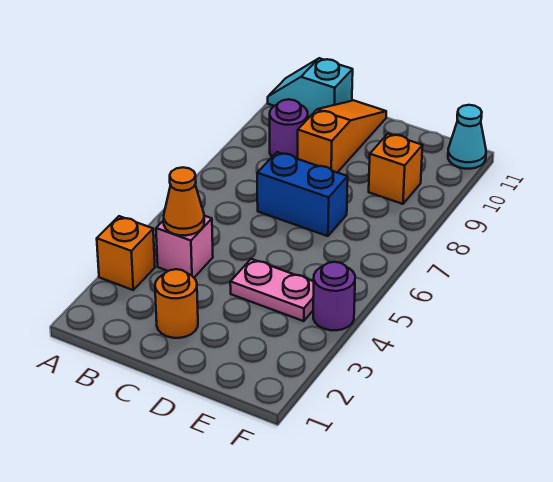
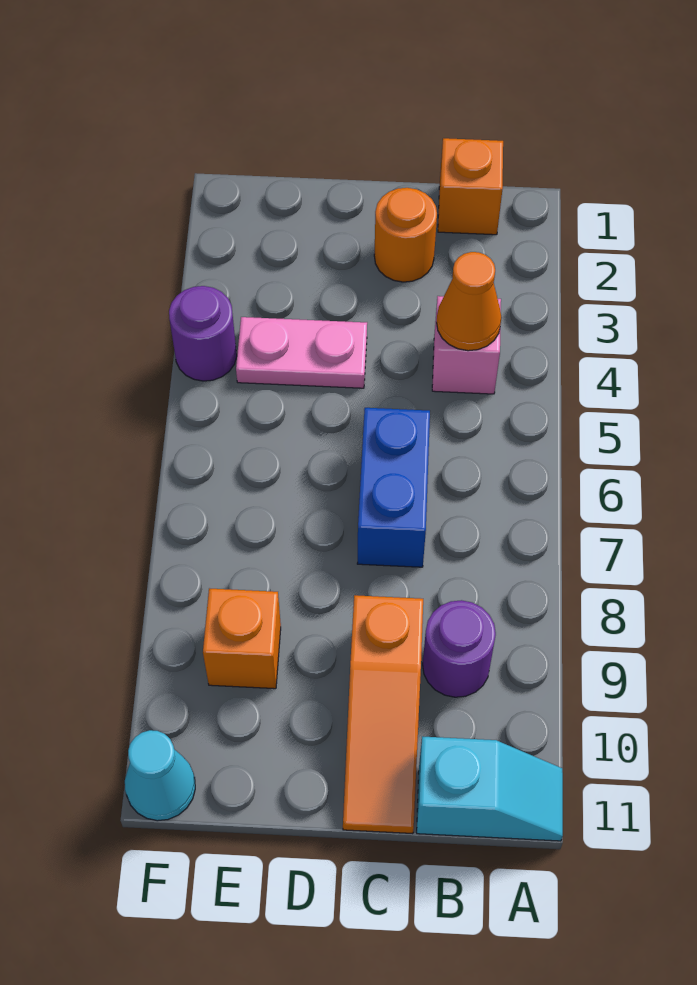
orange brick A3 level 1 -> orange brick B1 level 1
blue brick C7:D7 level 1 -> blue brick C6:C7 level 1

